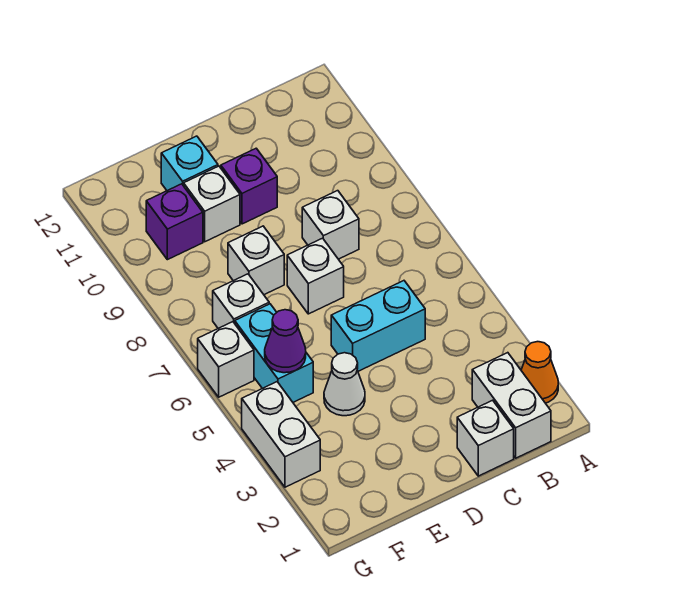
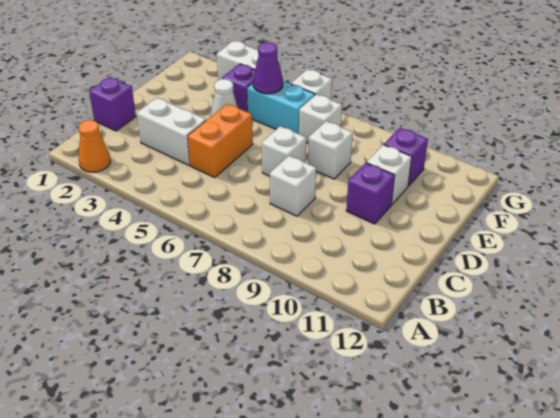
white brick B1:B2 level 1 -> white brick C3:C4 level 1
white brick C1 level 1 -> purple brick C1 level 1
cyan brick C5:D5 level 1 -> orange brick C5:D5 level 1
cyan brick E11 level 1 -> none
none -> purple brick F4 level 1

